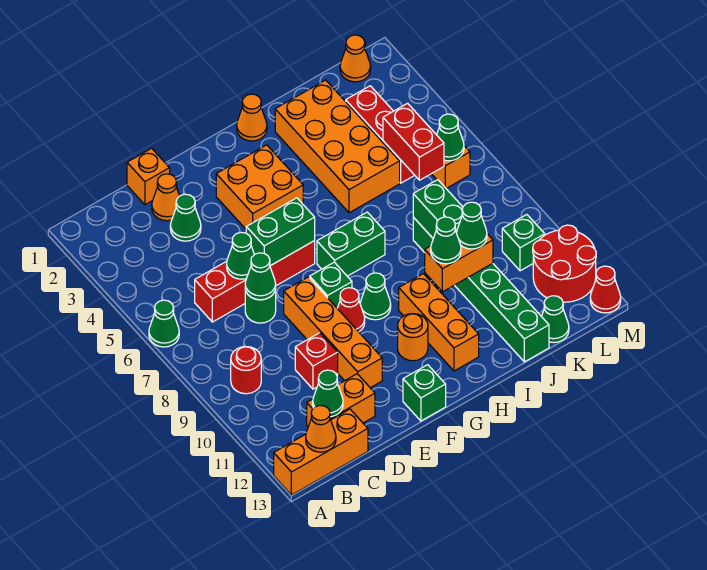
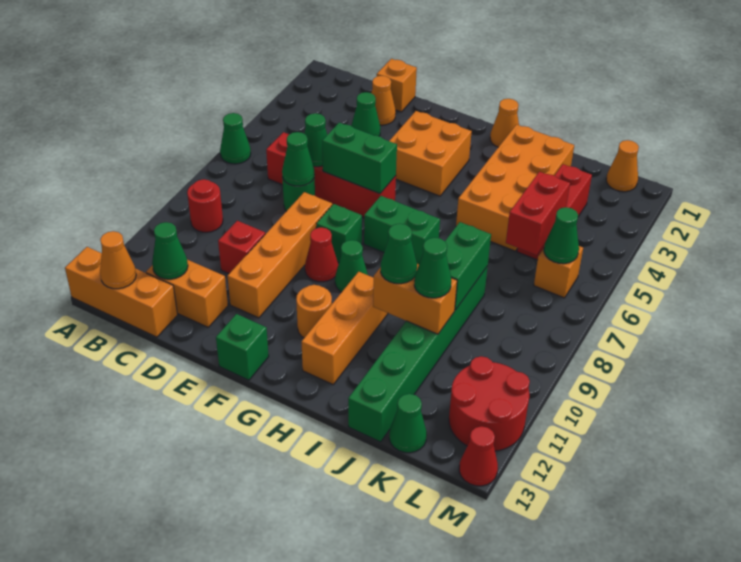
green brick L10 level 1 -> none

